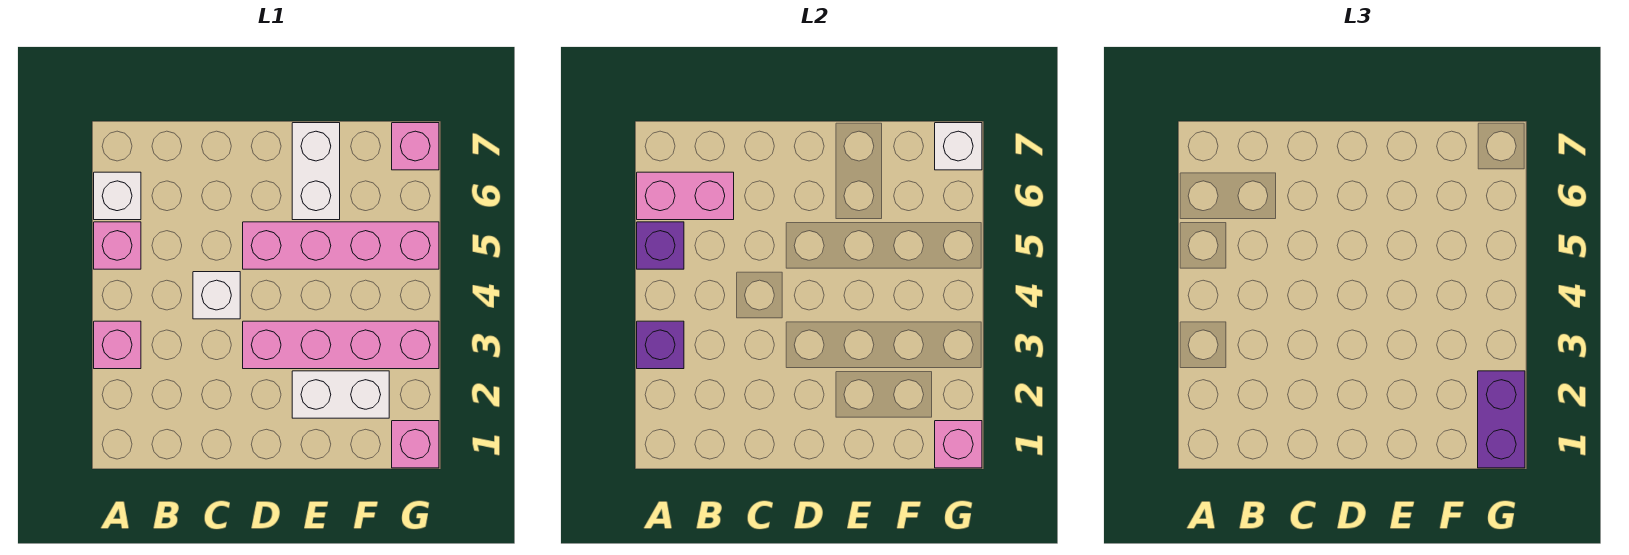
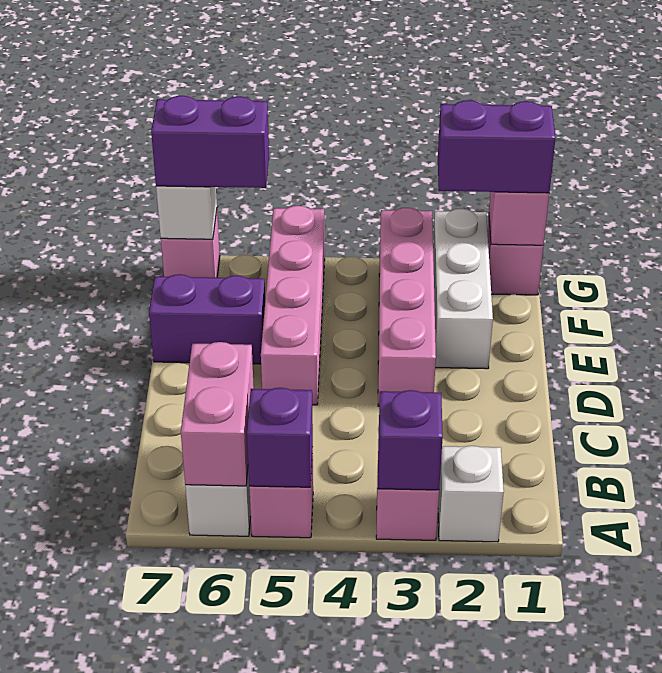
white brick C4 level 1 -> white brick A2 level 1
white brick E2:F2 level 1 -> white brick E2:G2 level 1
white brick E6:E7 level 1 -> purple brick E6:E7 level 1
none -> purple brick G6:G7 level 3

